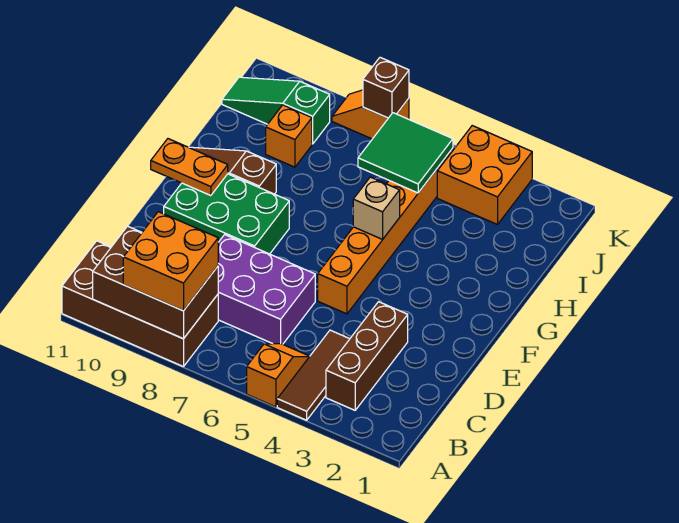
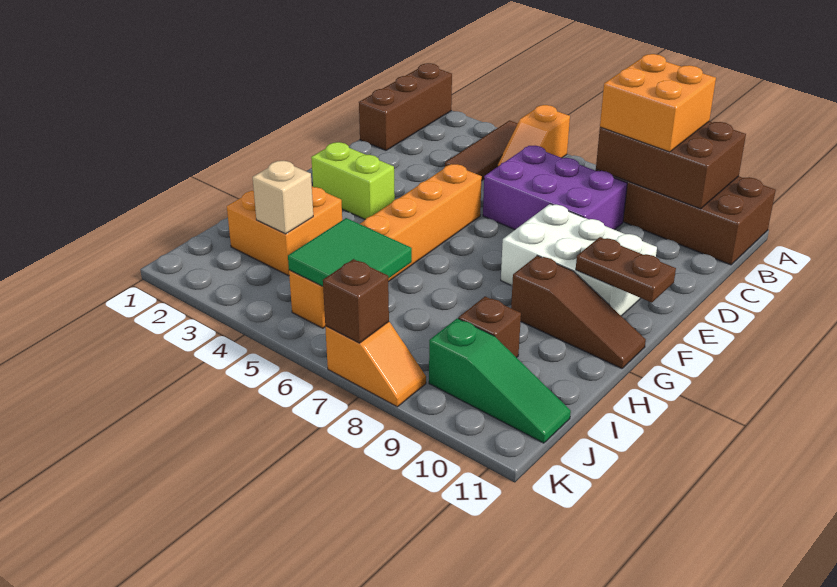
brown brick B3:D3 level 1 -> brown brick A1:C1 level 1
green brick E8:F10 level 1 -> white brick E8:F10 level 1
none -> lime brick F2:F3 level 1
orange plate F10:F11 level 2 -> brown plate F10:F11 level 2
tan brick G5 level 2 -> tan brick I3 level 2
orange brick I9 level 1 -> brown brick I9 level 1
orange brick J3:K4 level 1 -> orange brick H2:I3 level 1

